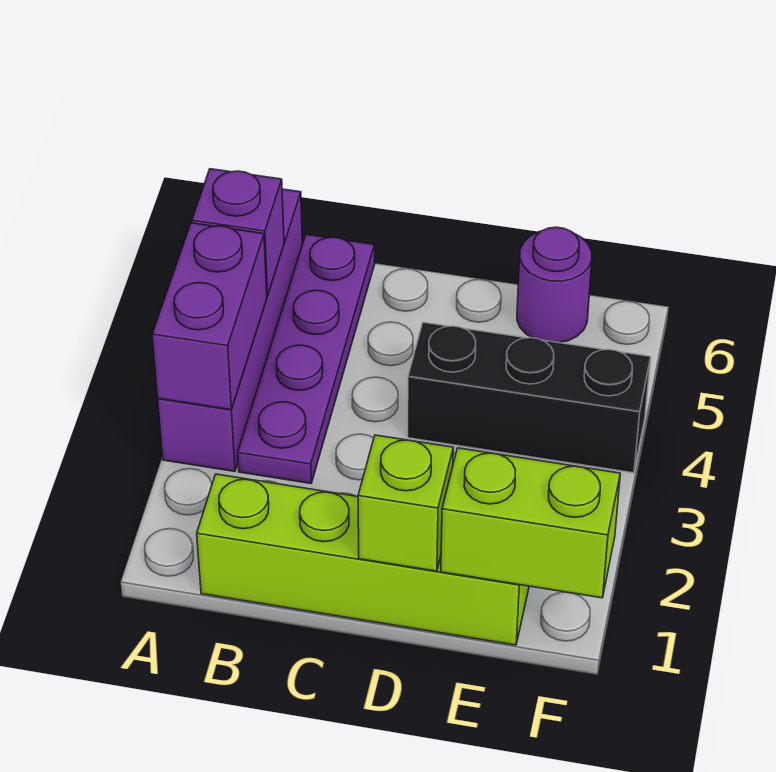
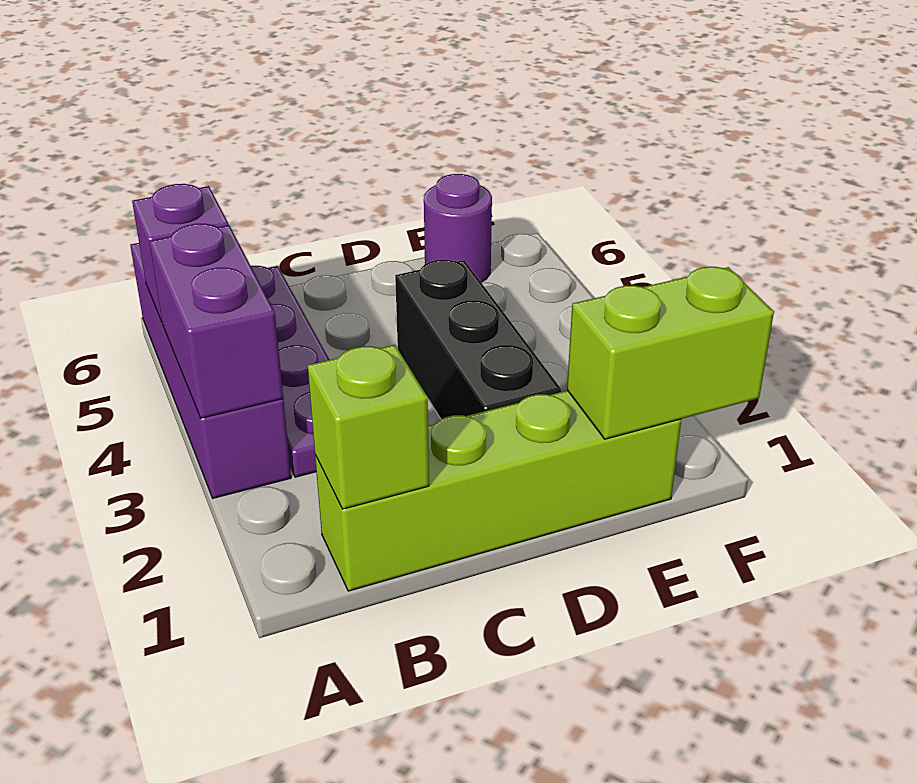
lime brick D1 level 2 -> lime brick B1 level 2
black brick D4:F4 level 1 -> black brick D2:D4 level 1

